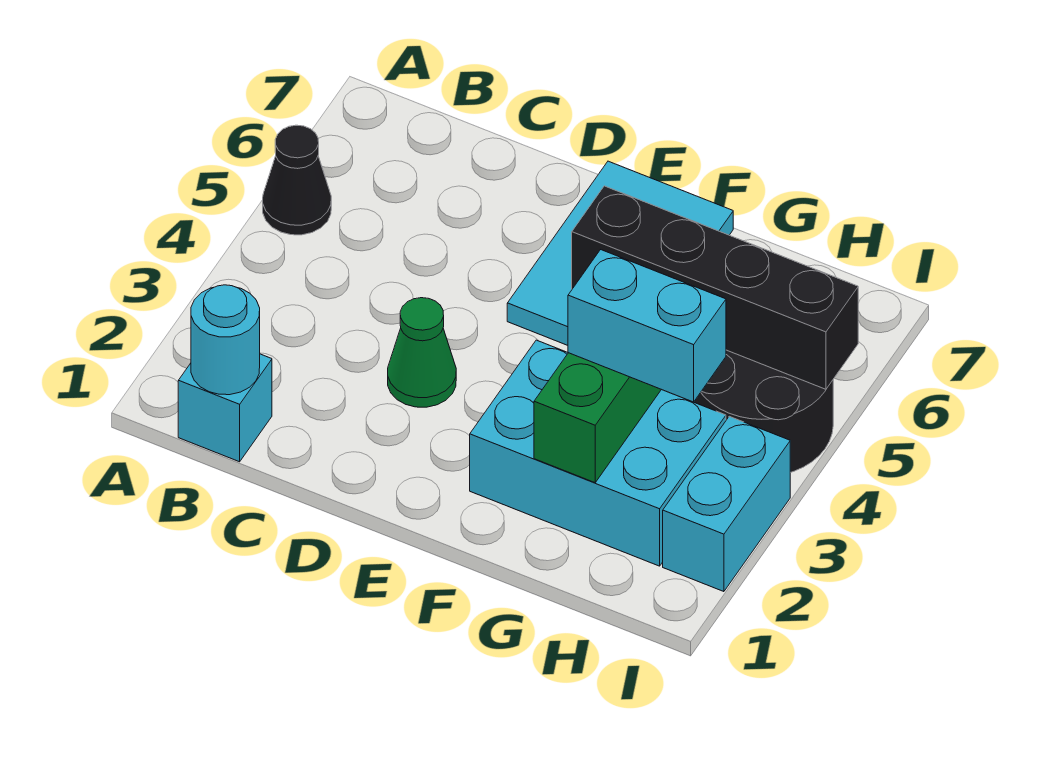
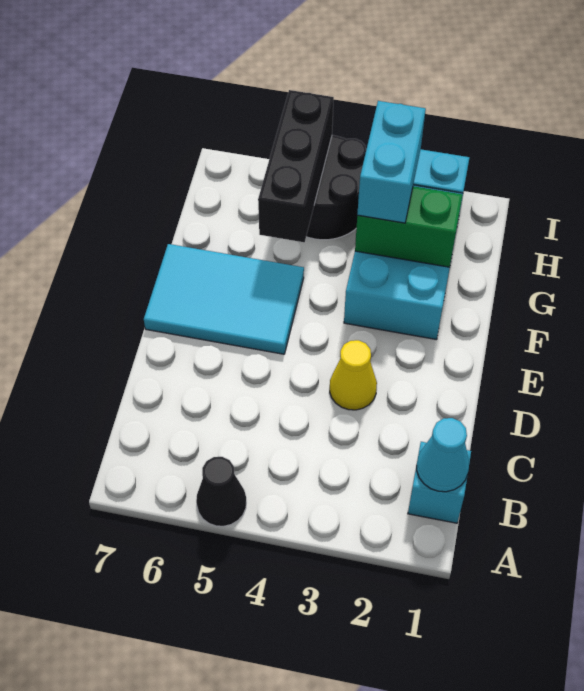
cyan round brick B1 level 2 -> cyan cone B1 level 2
green cone D3 level 1 -> yellow cone D3 level 1
black brick F5:I5 level 2 -> black brick G5:I5 level 2

